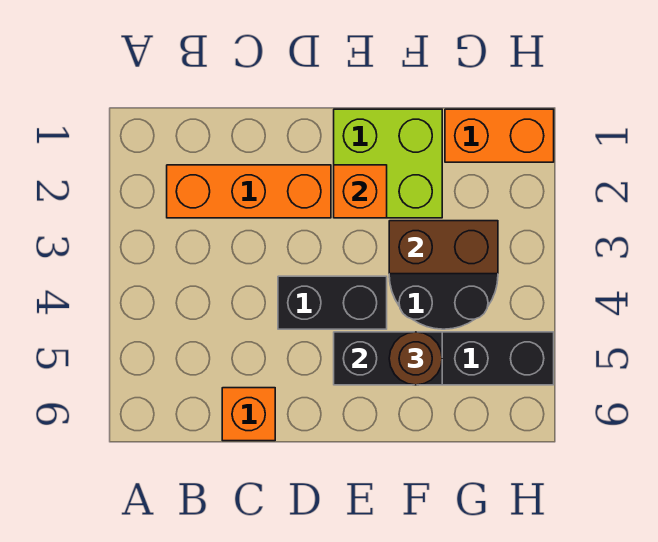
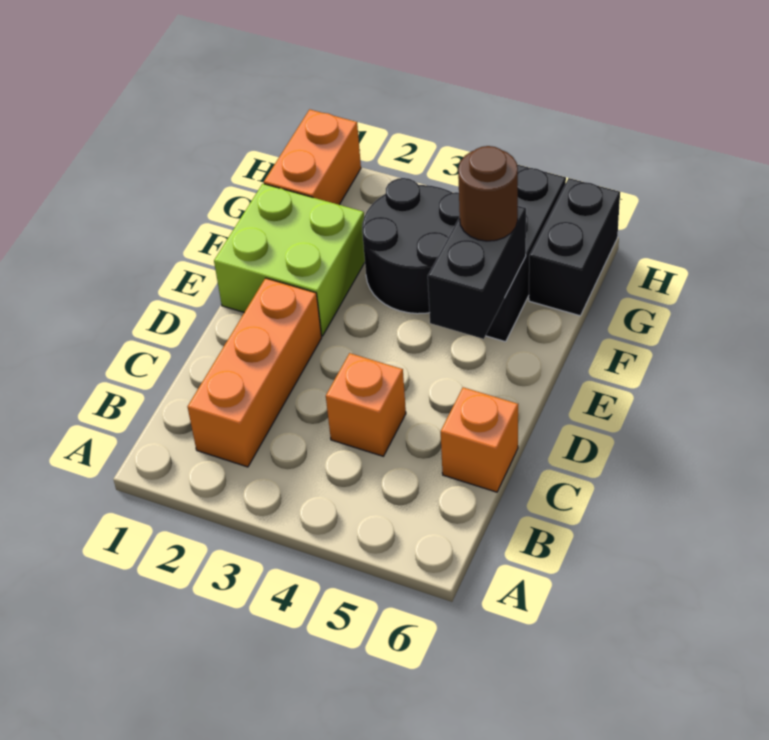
black brick D4:E4 level 1 -> black brick G6:H6 level 1
orange brick E2 level 2 -> orange brick C4 level 1
brown brick F3:G3 level 2 -> none

